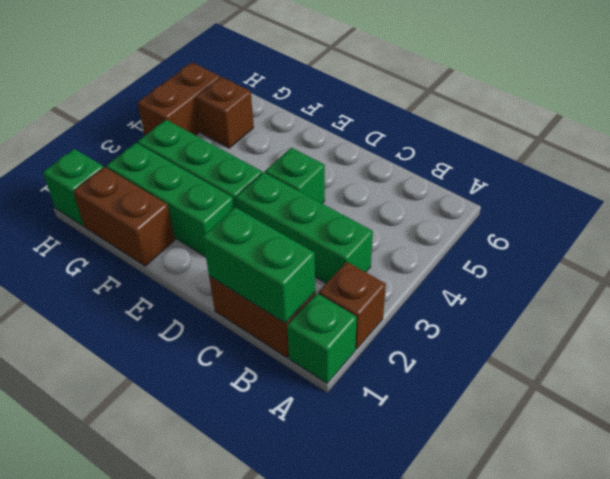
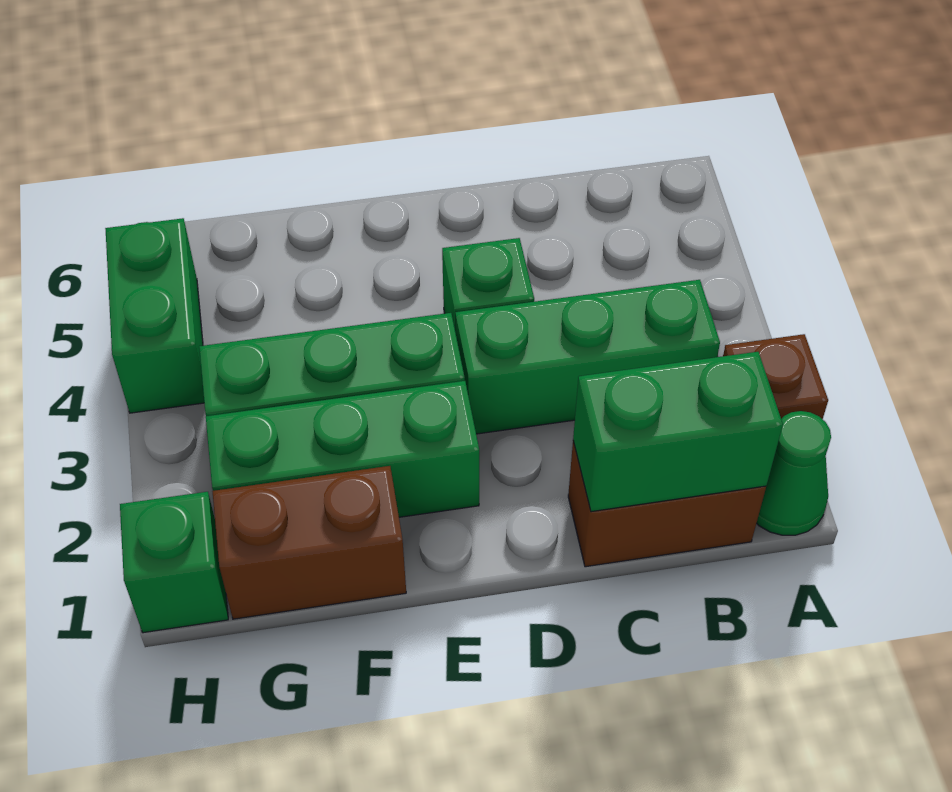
green brick A1 level 1 -> green cone A1 level 1
brown brick G5 level 1 -> none
brown brick H4:H5 level 1 -> green brick H4:H5 level 1

